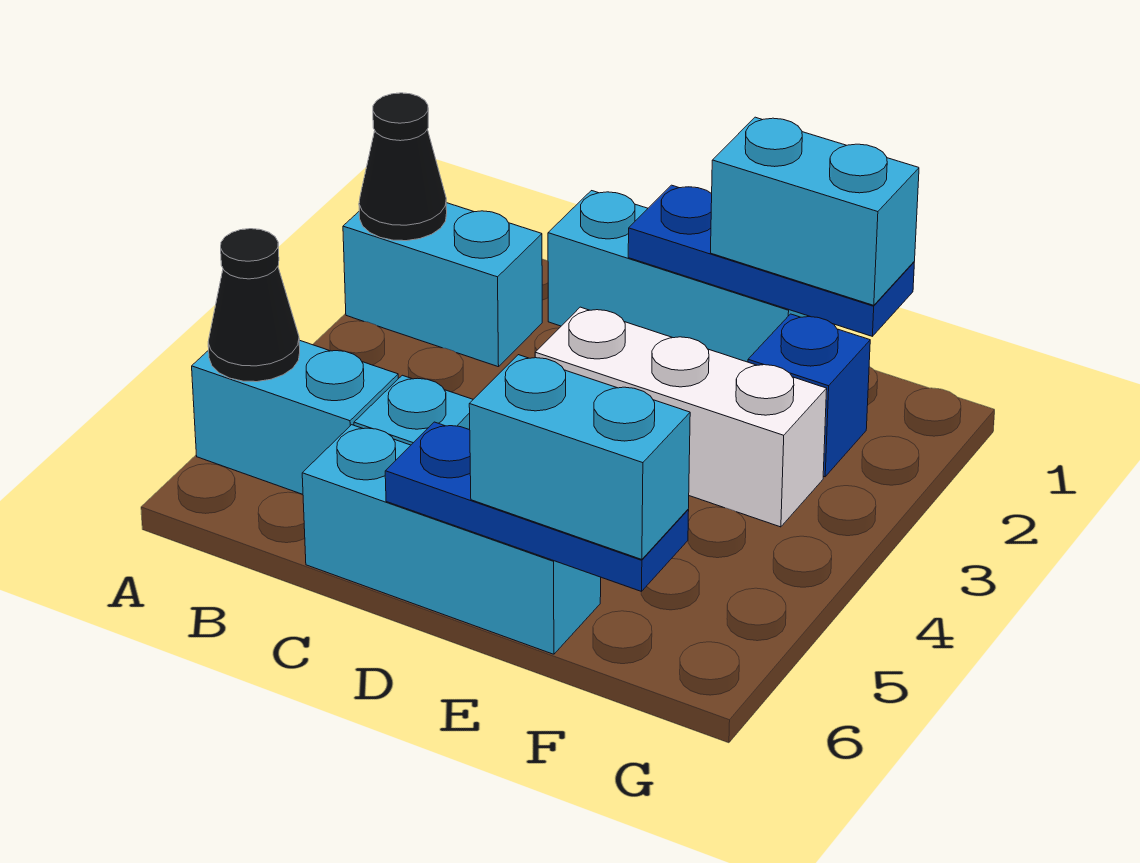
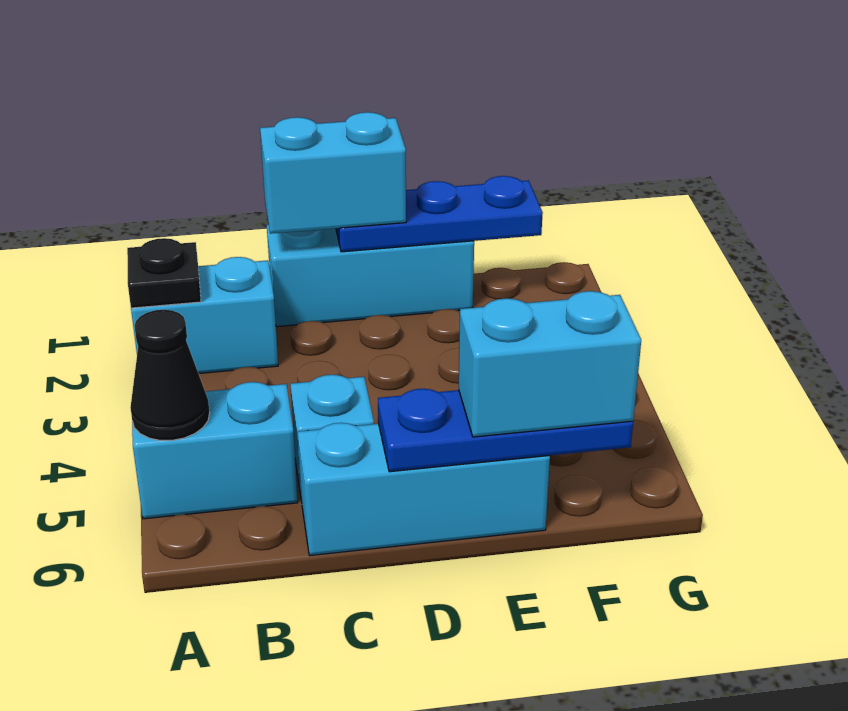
black cone A2 level 2 -> black plate A2 level 2
white brick D3:F3 level 1 -> none
cyan brick E1:F1 level 3 -> cyan brick C1:D1 level 3
blue brick F2 level 1 -> none

